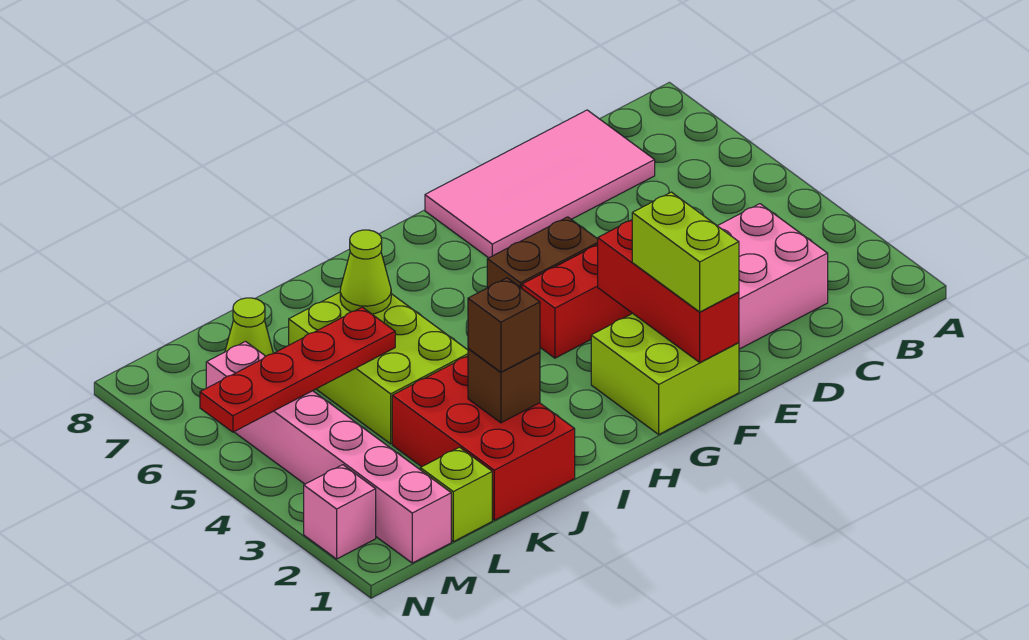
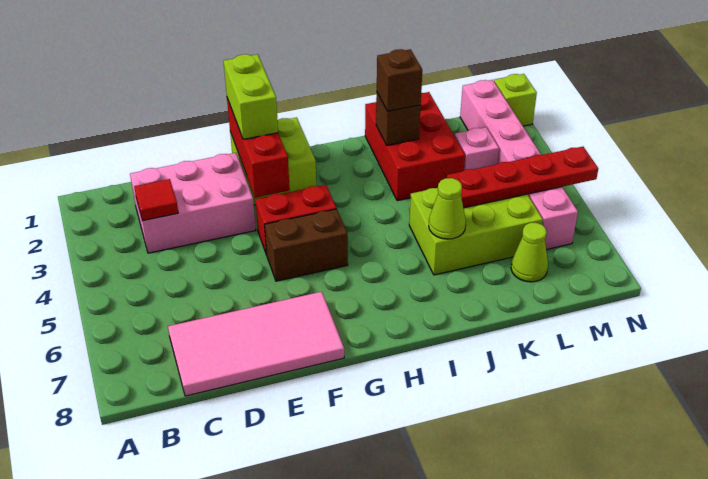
none -> red tile C3 level 2
lime brick J4:K6 level 1 -> lime brick J5:L6 level 1
lime brick L1 level 1 -> lime brick N1 level 1
pink brick N2 level 1 -> pink brick L3 level 1

